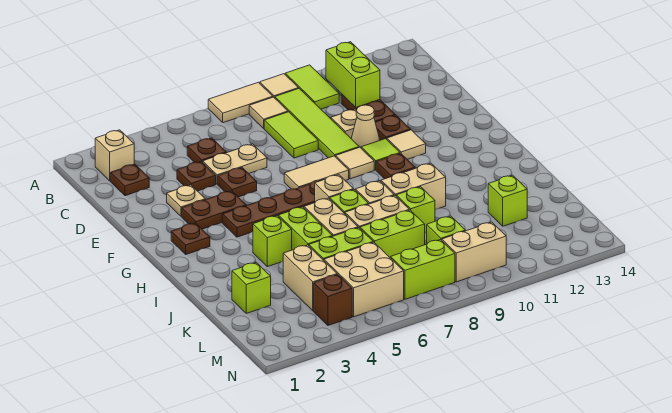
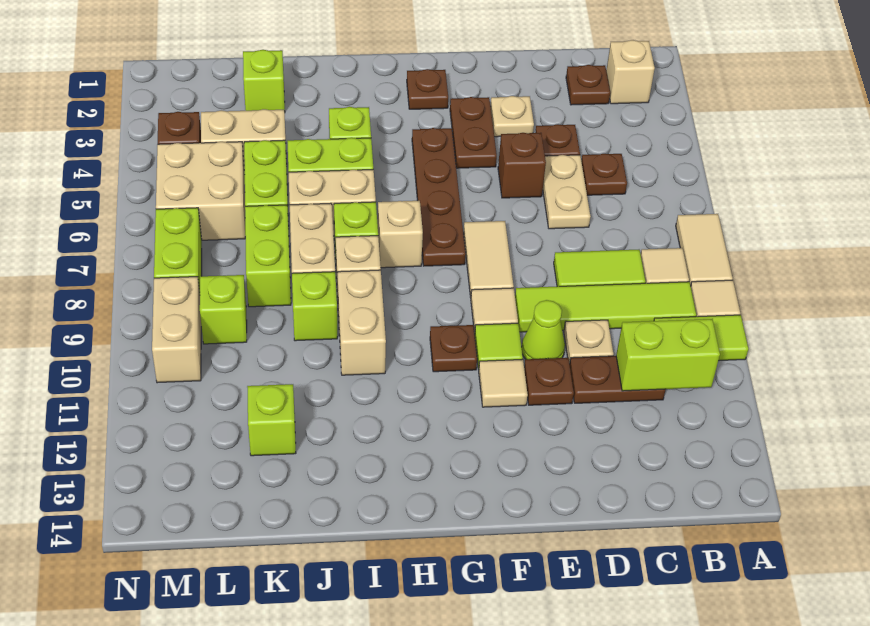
brown plate E5 level 1 -> brown brick E5 level 1
tan cone E10 level 1 -> lime cone E10 level 1

